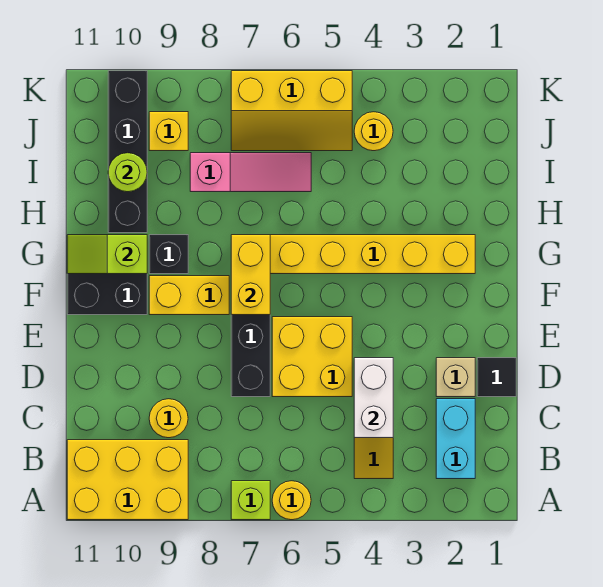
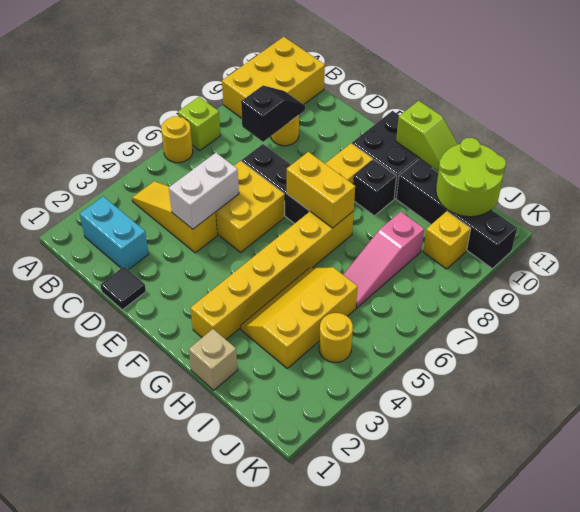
white brick C4:D4 level 2 -> white brick D4:D5 level 2
none -> black slope C8:C9 level 2 top 8
tan brick D2 level 1 -> tan brick H1 level 1
lime slope G10:G11 level 2 top 10 -> lime slope G11:H11 level 2 top G
lime round brick I10 level 2 -> lime round brick I10:J11 level 2
yellow slope J5:K7 level 1 top K -> yellow slope H3:I5 level 1 top I

